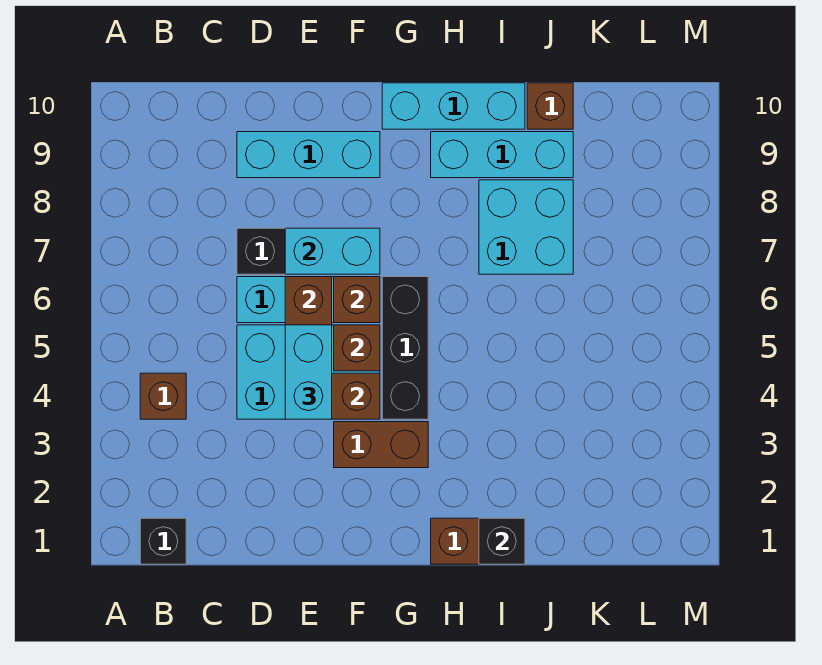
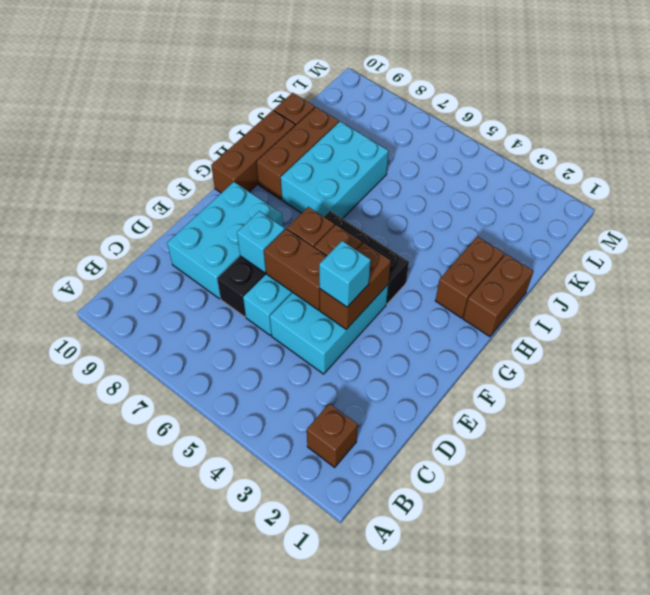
black brick B1 level 1 -> none
brown brick B4 level 1 -> brown brick B2 level 1
cyan brick D9:F9 level 1 -> cyan brick D8:F9 level 1
cyan brick E4:E5 level 3 -> cyan brick E4 level 3
cyan brick E7:F7 level 2 -> cyan brick E7 level 2
brown brick F3:G3 level 1 -> brown brick H2:I2 level 1
cyan brick G10:I10 level 1 -> brown brick G10:I10 level 1
cyan brick H9:J9 level 1 -> brown brick H9:J9 level 1
black brick I1 level 2 -> none
cyan brick I7:J8 level 1 -> cyan brick H7:J8 level 1

